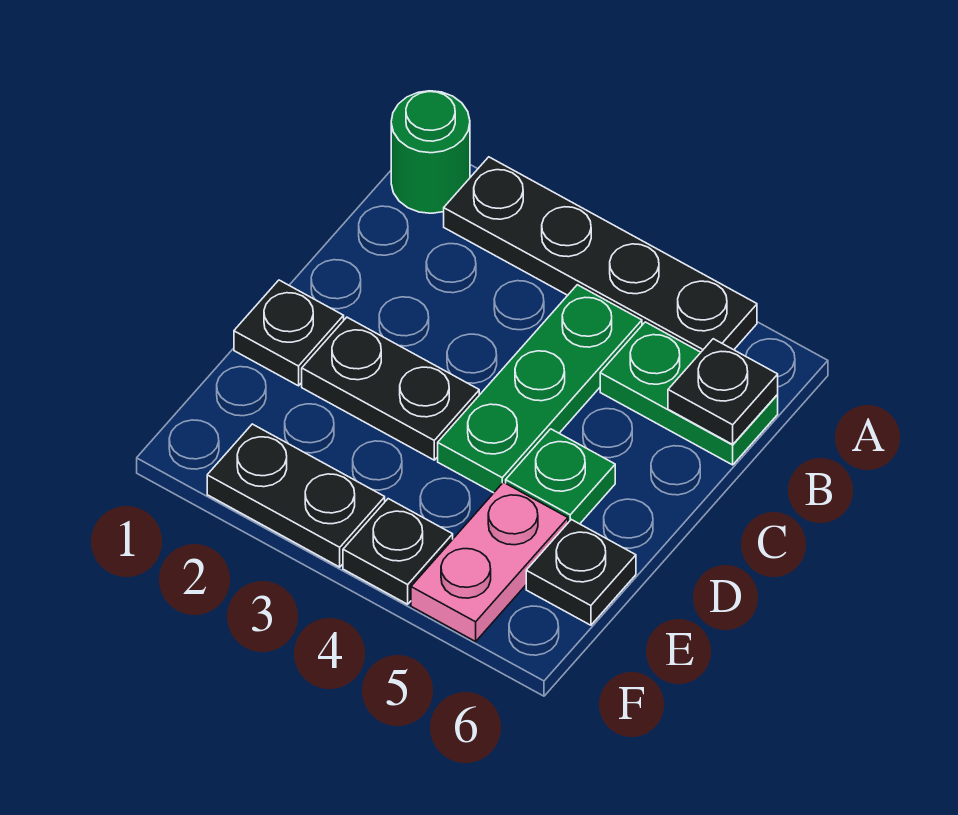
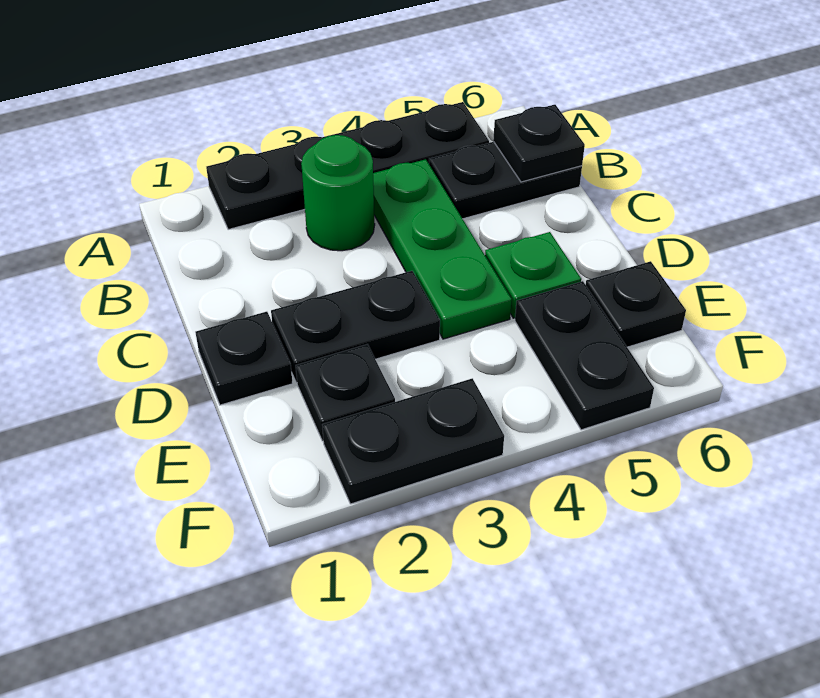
green round brick A1 level 1 -> green round brick B3 level 1
green plate B5:B6 level 1 -> black plate B5:B6 level 1
pink plate E5:F5 level 1 -> black plate E5:F5 level 1
black plate F4 level 1 -> black plate E2 level 1

